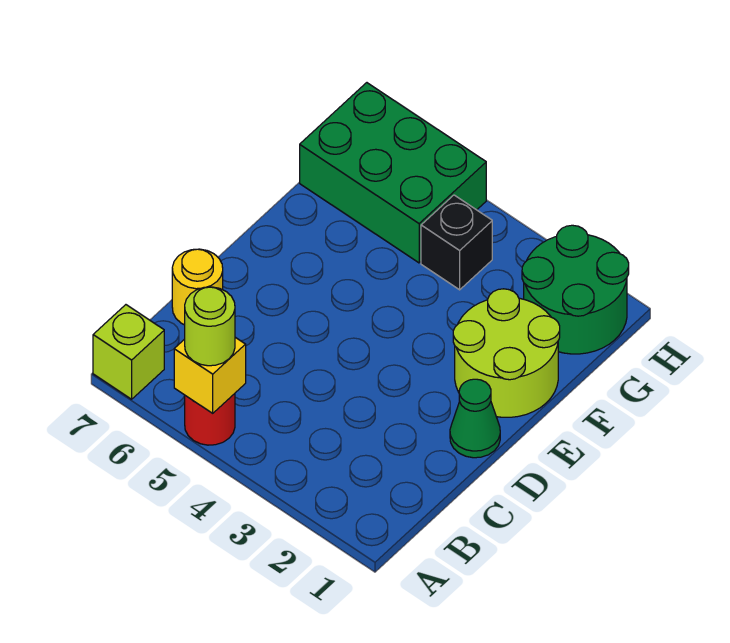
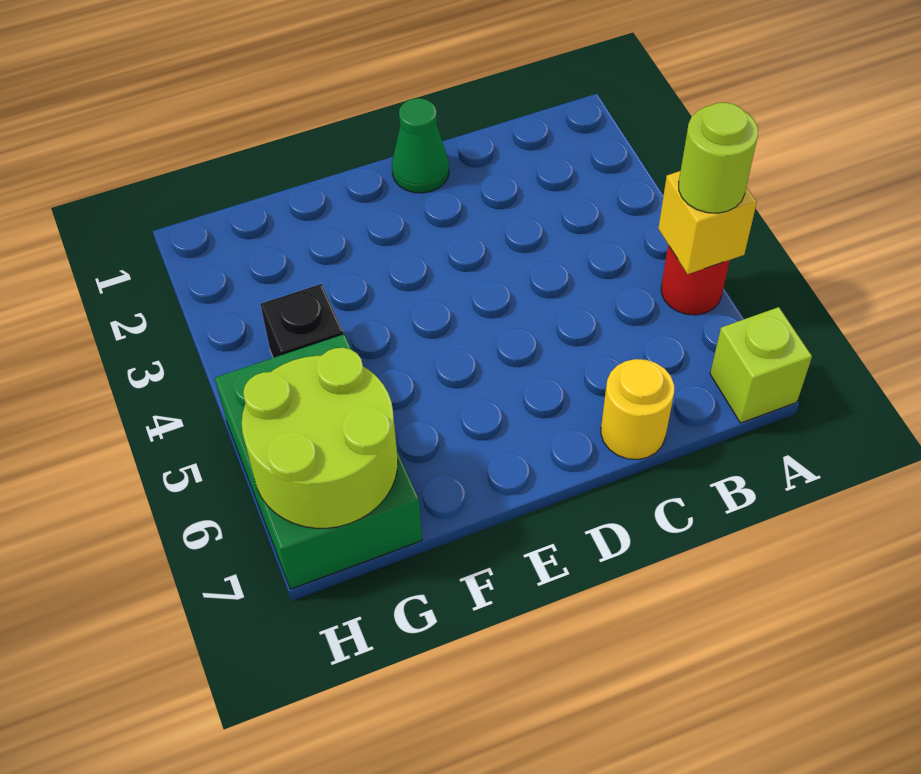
lime round brick E1:F2 level 1 -> lime round brick G6:H7 level 2
green round brick G1:H2 level 1 -> none

